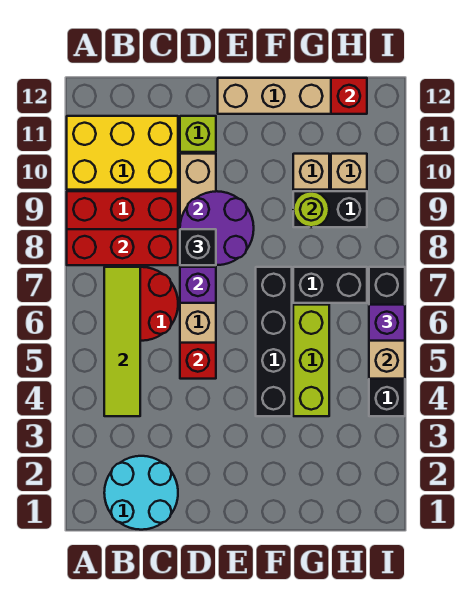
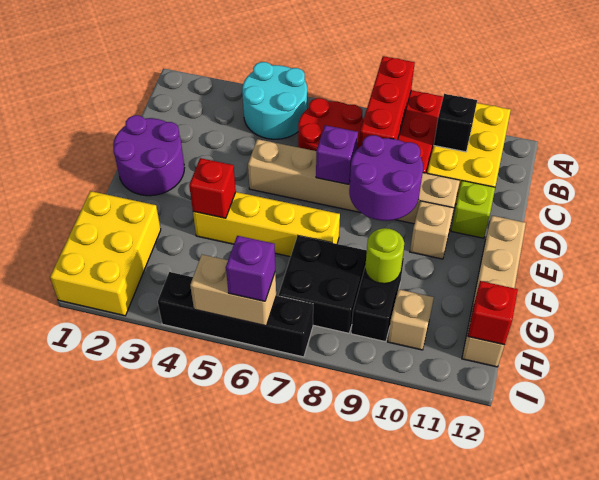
cyan round brick B1:C2 level 1 -> cyan round brick A4:B5 level 1
lime tile B4:B7 level 2 -> none
none -> purple round brick D1:E2 level 1
red brick D5 level 2 -> red brick F4 level 2
black brick D8 level 3 -> black brick B10 level 2
black brick F4:F7 level 1 -> yellow brick F4:F7 level 1
none -> yellow brick G1:I2 level 1
lime brick G4:G6 level 1 -> none
black brick G7:H7 level 1 -> black brick G7:H8 level 1
tan brick G10 level 1 -> tan brick E10 level 1

